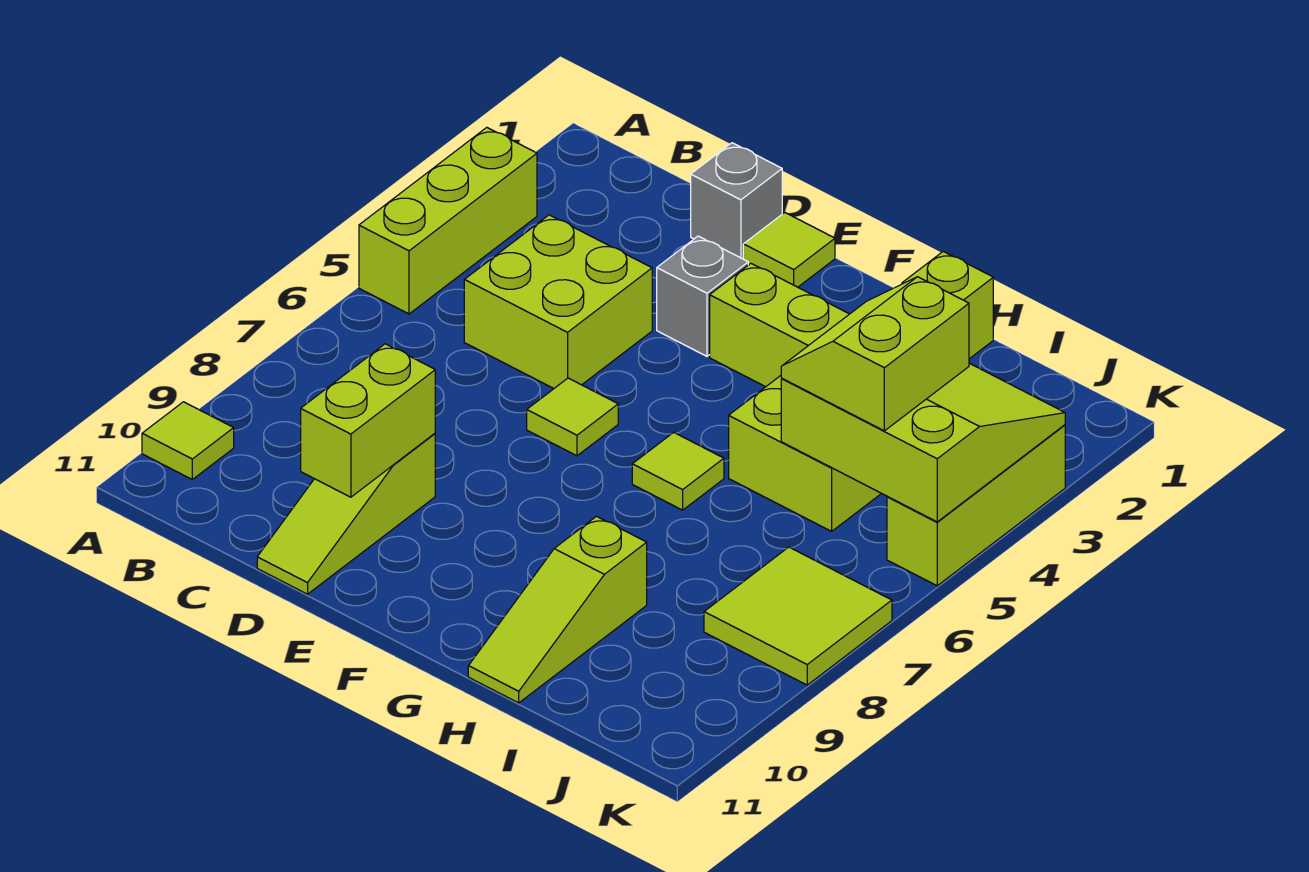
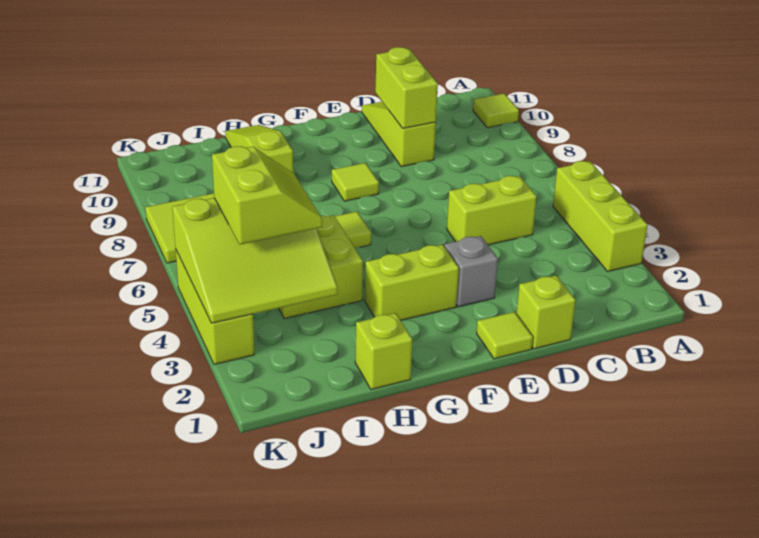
lime brick C4:D5 level 1 -> lime brick C5:D5 level 1
grey brick D1 level 1 -> lime brick D1 level 1
lime tile E6 level 1 -> lime tile F8 level 1

